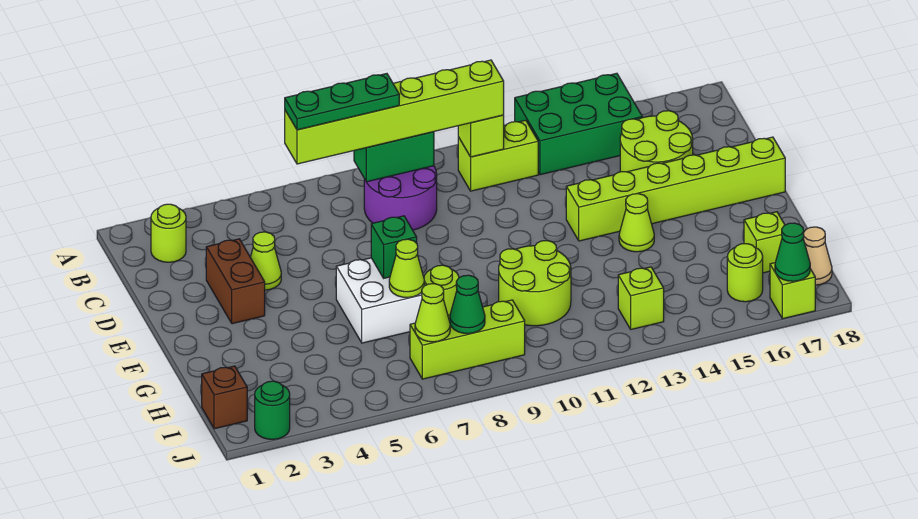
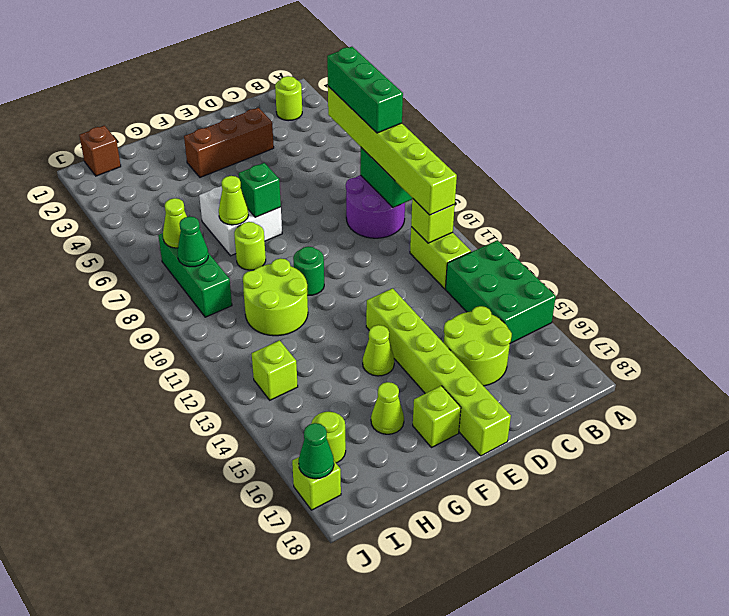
green plate B6:B8 level 4 -> green brick B6:B8 level 4
brown brick D3:E3 level 1 -> brown brick D3:F3 level 1
lime cone D4 level 1 -> lime cone G16 level 1
lime brick H17 level 1 -> lime brick F17 level 1
lime brick I7:I9 level 1 -> green brick I7:I9 level 1
tan cone I18 level 1 -> none
green round brick J2 level 1 -> green round brick F10 level 1

